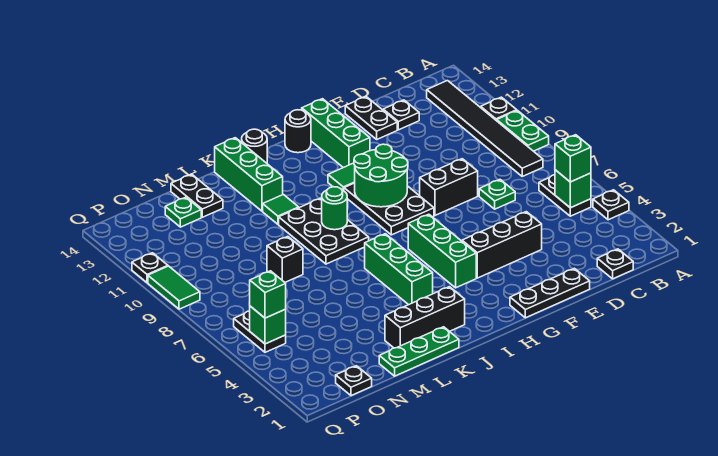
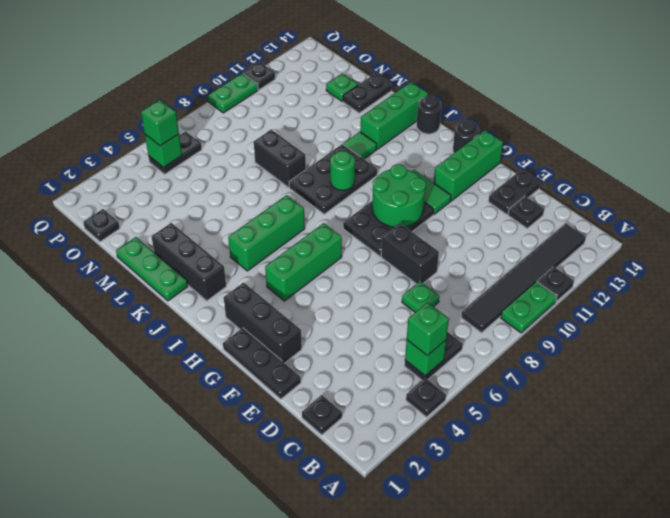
black brick E4:G4 level 1 -> black brick F2:H2 level 1
black brick M8 level 1 -> black brick L8:M8 level 1
green tile Q9:Q10 level 1 -> green plate Q9:Q10 level 1

